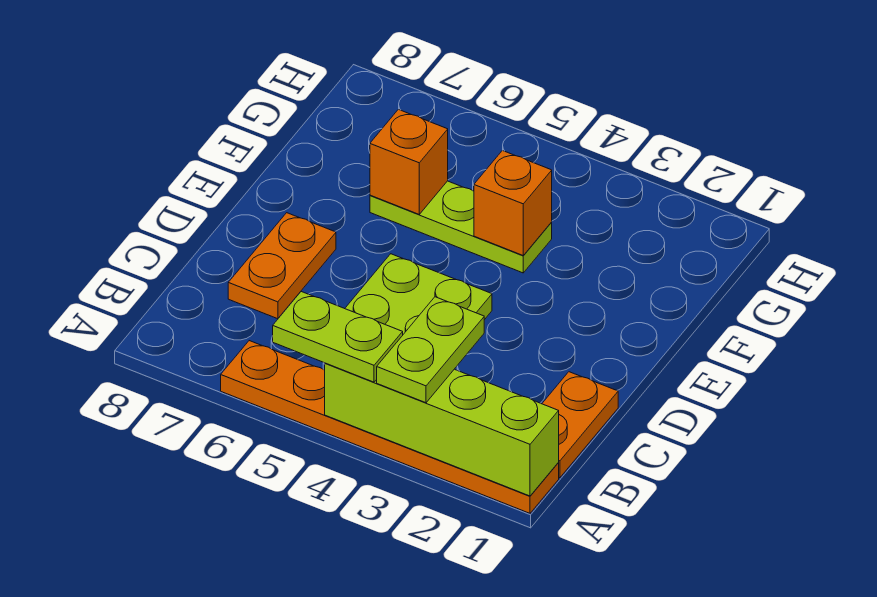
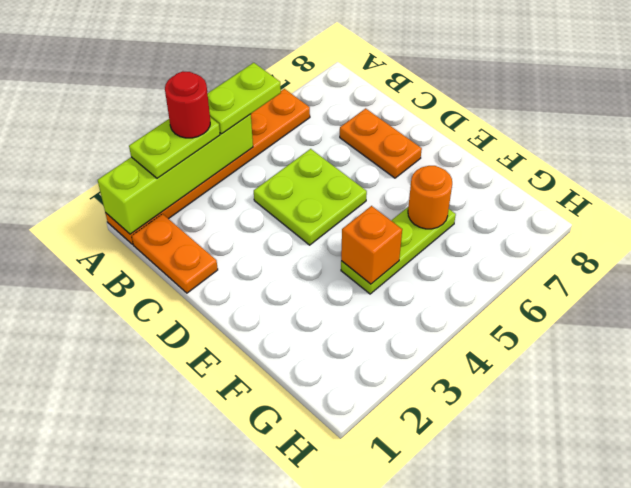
lime plate A3:B3 level 3 -> lime plate A2:A3 level 3
none -> red round brick A3 level 4
orange brick F6 level 2 -> orange round brick F6 level 2

